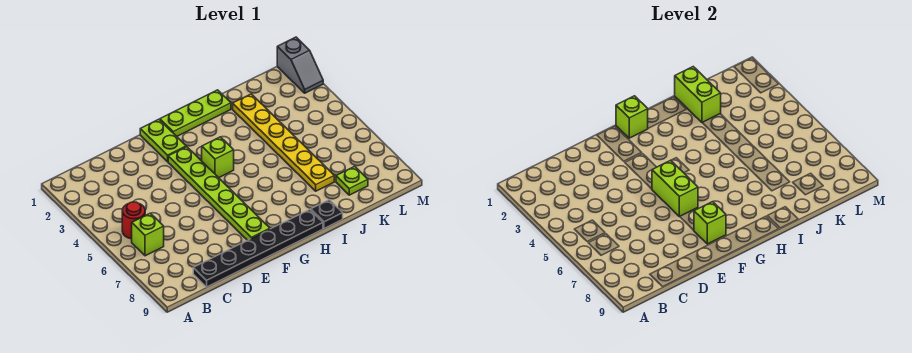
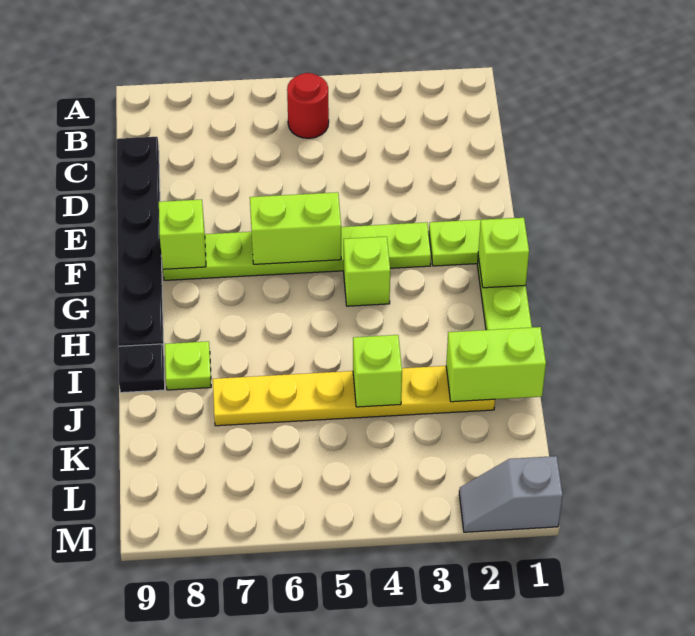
lime brick B6 level 1 -> lime brick J4 level 2
lime plate K8 level 1 -> lime plate I8 level 1

